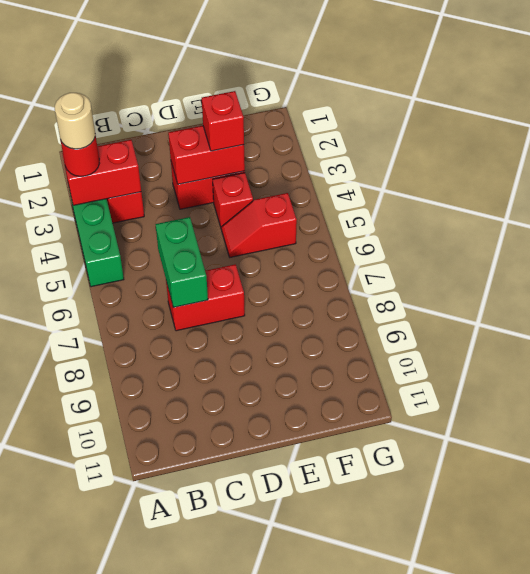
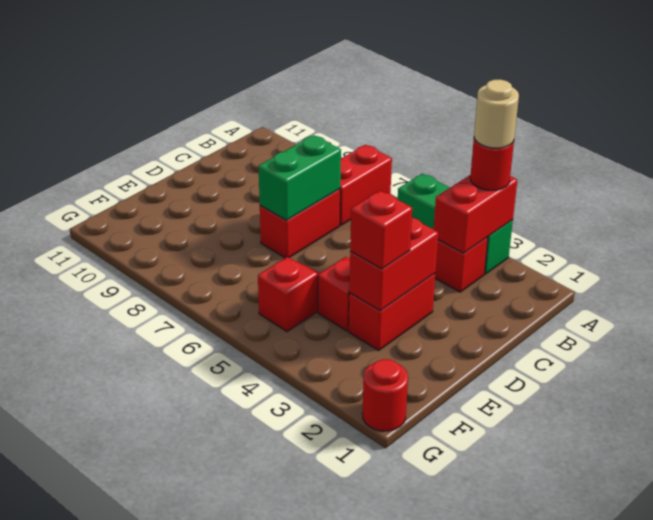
none -> red brick A7:B7 level 1
green brick C6:C7 level 2 -> green brick C7:D7 level 2
none -> red round brick G1 level 1

